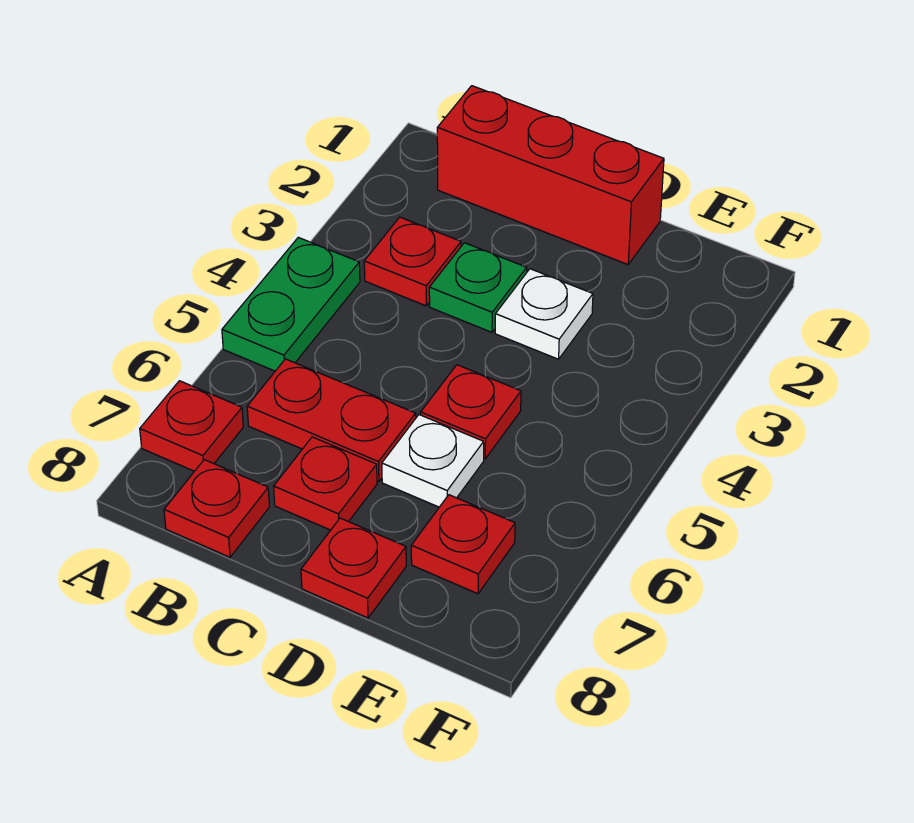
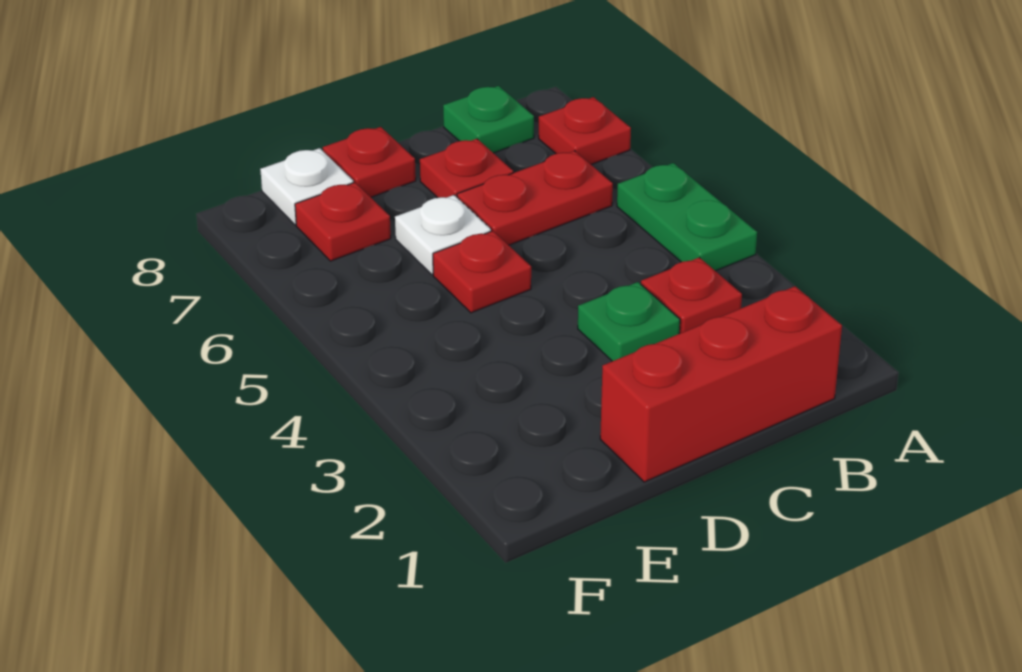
red plate B8 level 1 -> green plate B8 level 1
white plate D3 level 1 -> white plate E8 level 1

